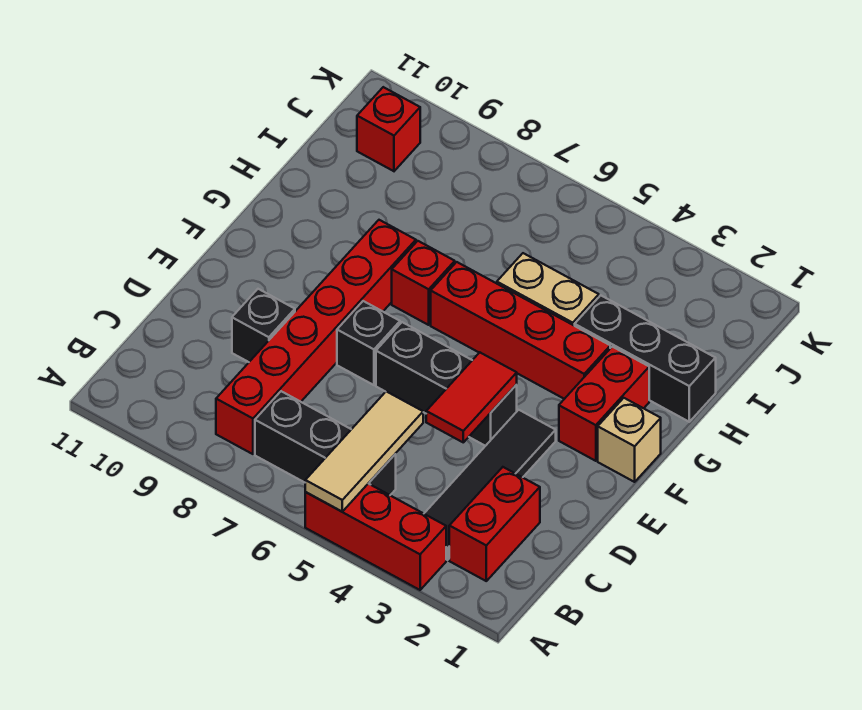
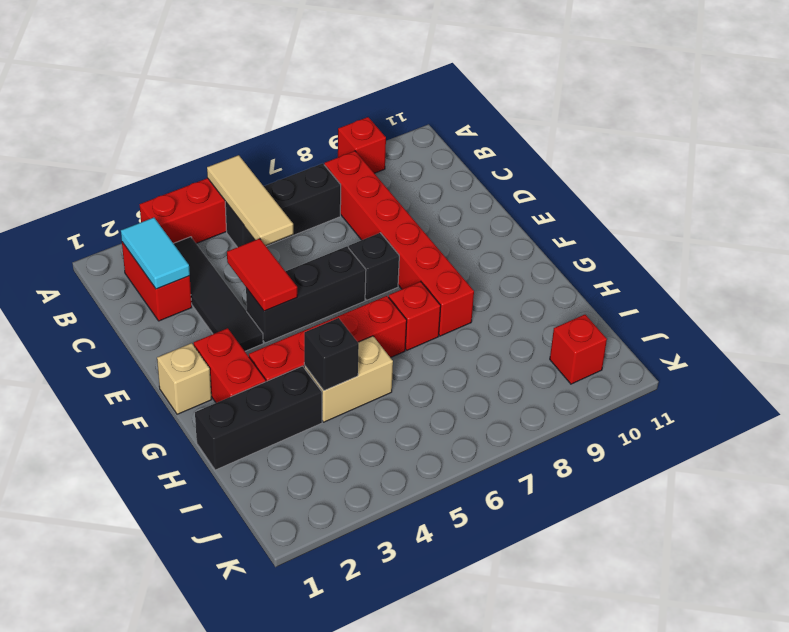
none -> red brick A9 level 1
none -> cyan tile B2:C2 level 2
black brick D9 level 1 -> black brick H4 level 2

